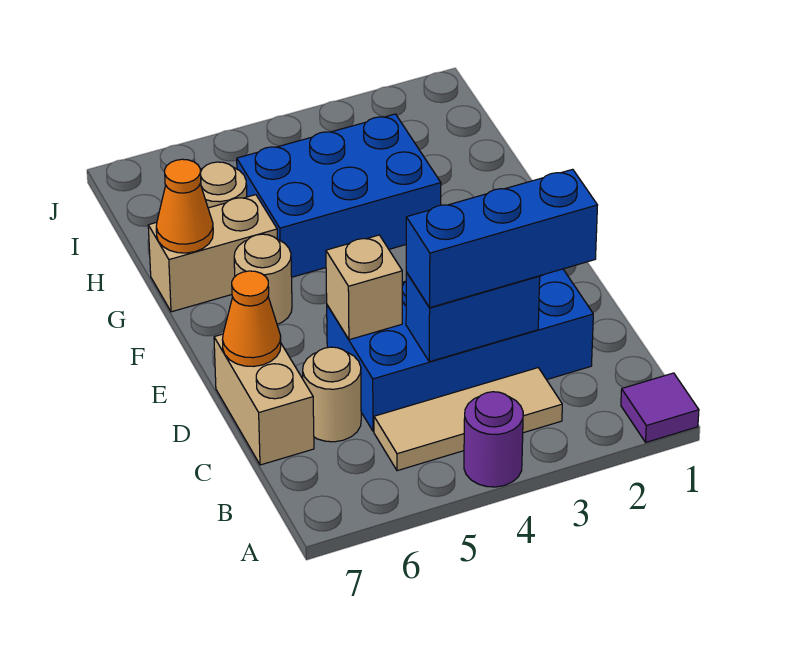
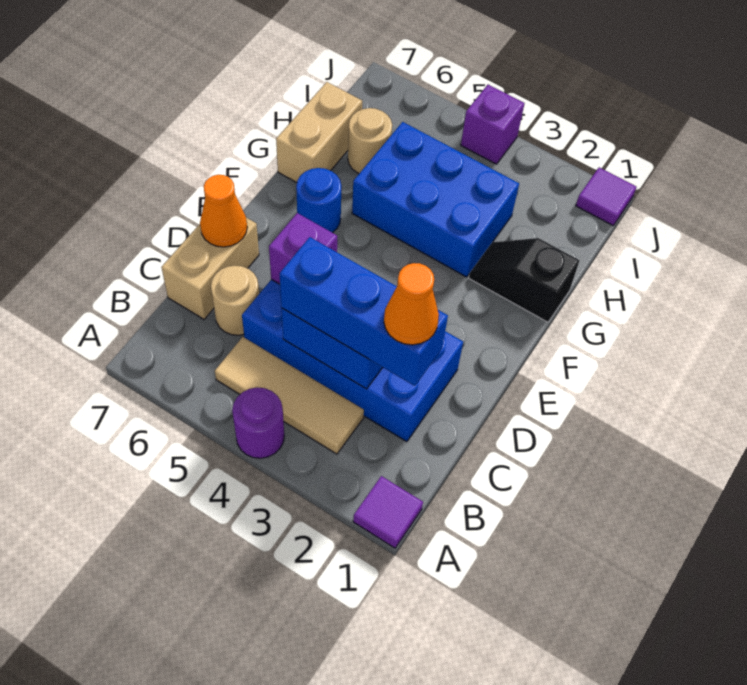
tan brick D5 level 2 -> purple brick D5 level 2
tan round brick F6 level 1 -> blue round brick F6 level 1
none -> black slope G1:G2 level 1 top 1
tan brick G6:G7 level 1 -> tan brick G7:H7 level 1
orange cone G7 level 2 -> orange cone C2 level 4
none -> purple tile J1 level 1
none -> purple brick J4 level 1

